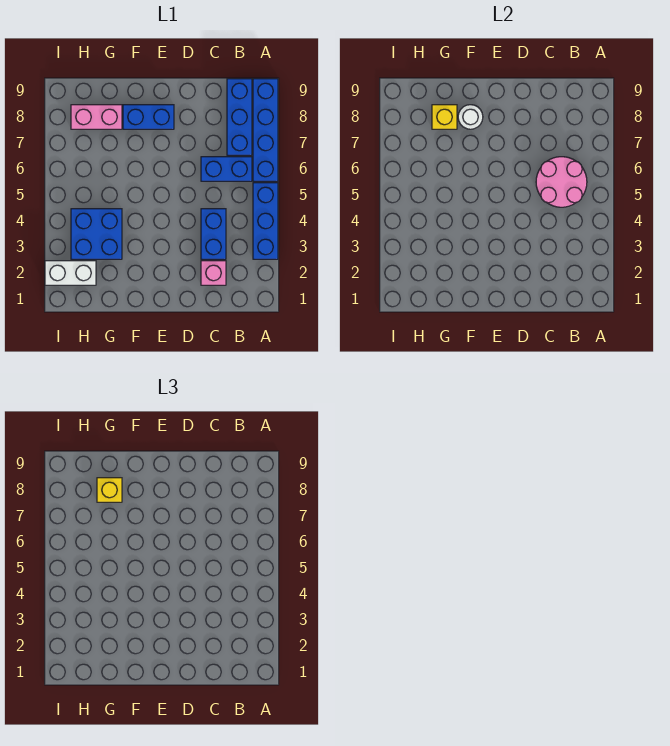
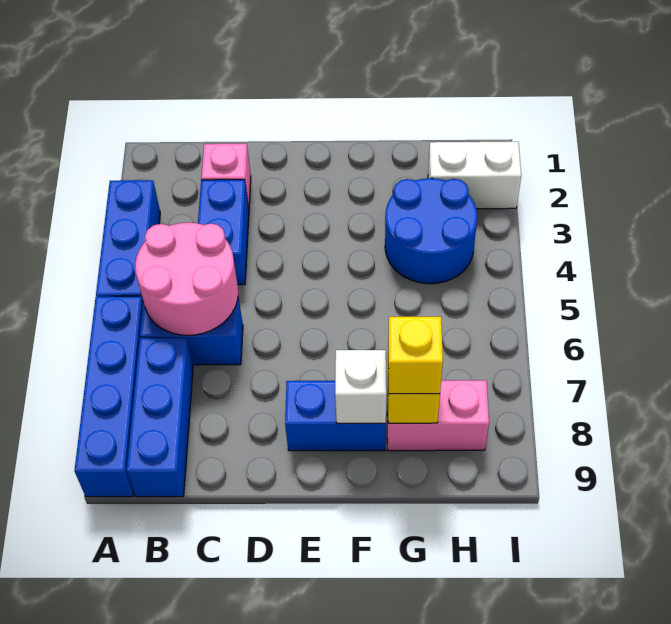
white round brick F8 level 2 -> white brick F8 level 2
blue brick G3:H4 level 1 -> blue round brick G3:H4 level 1

